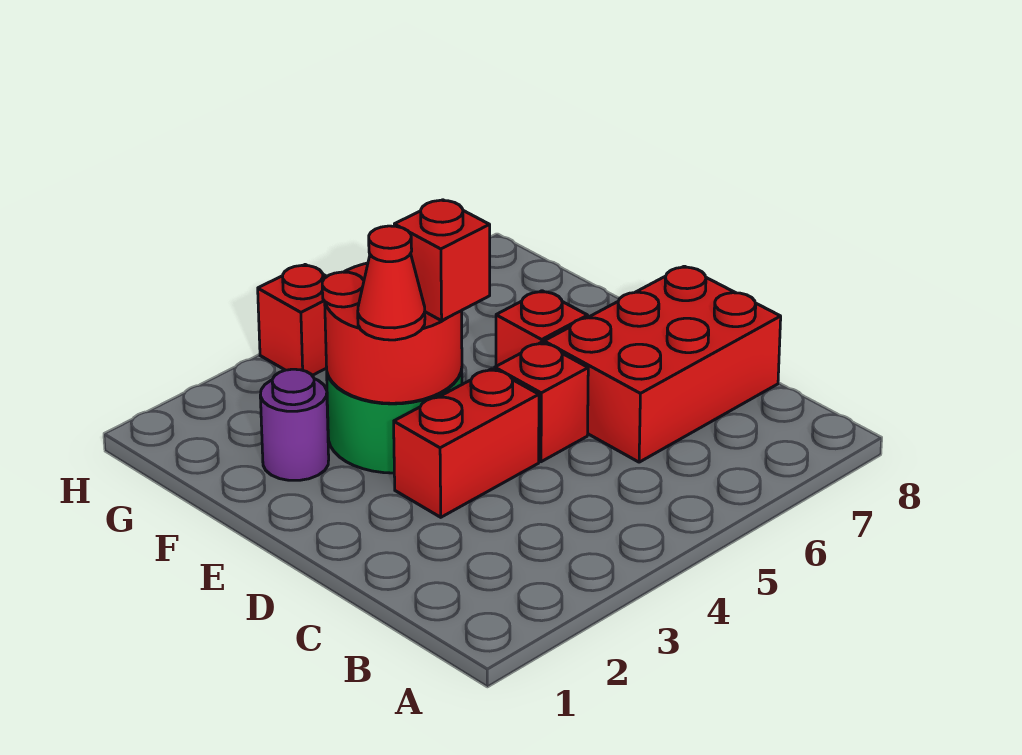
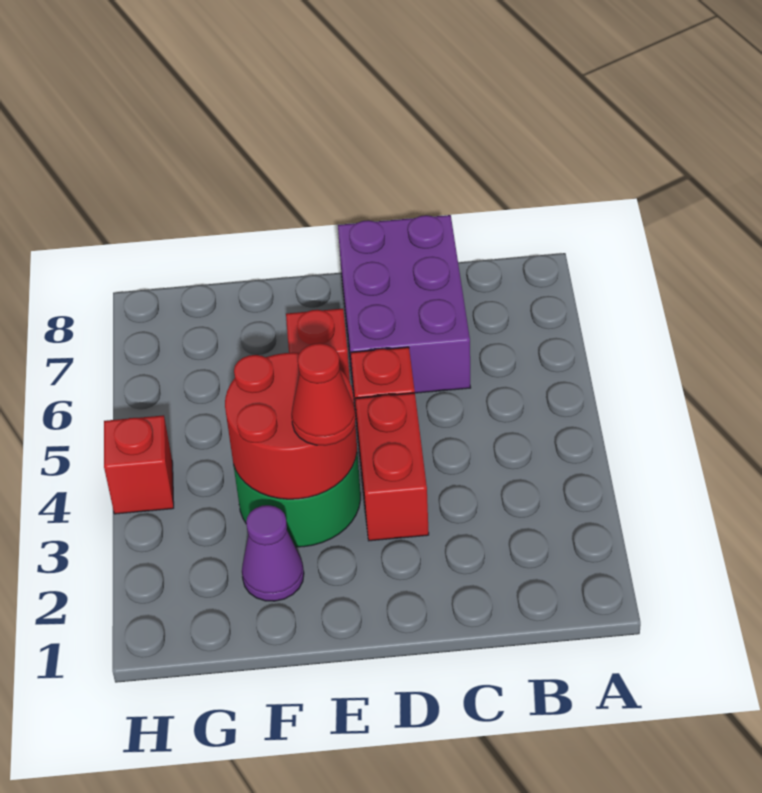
red brick C6:D8 level 1 -> purple brick C6:D8 level 1
red brick E4 level 3 -> none
purple round brick F2 level 1 -> purple cone F2 level 1

